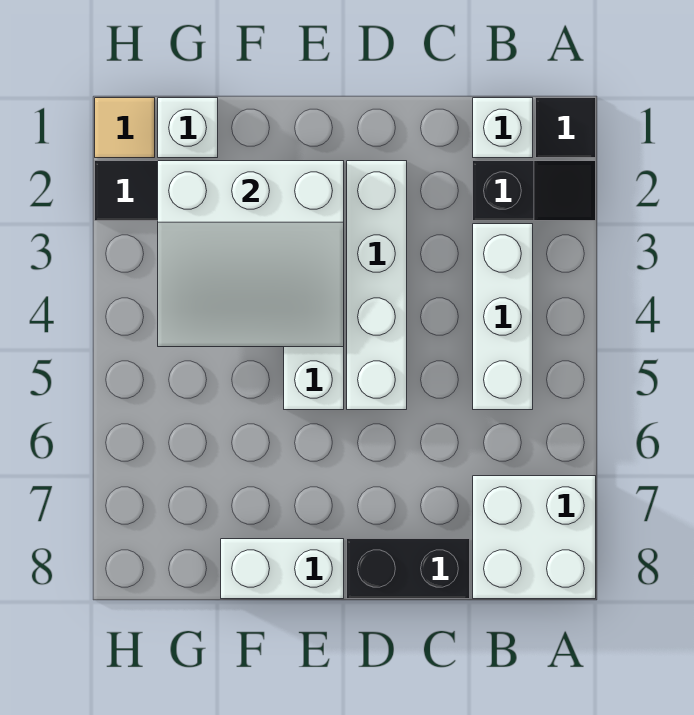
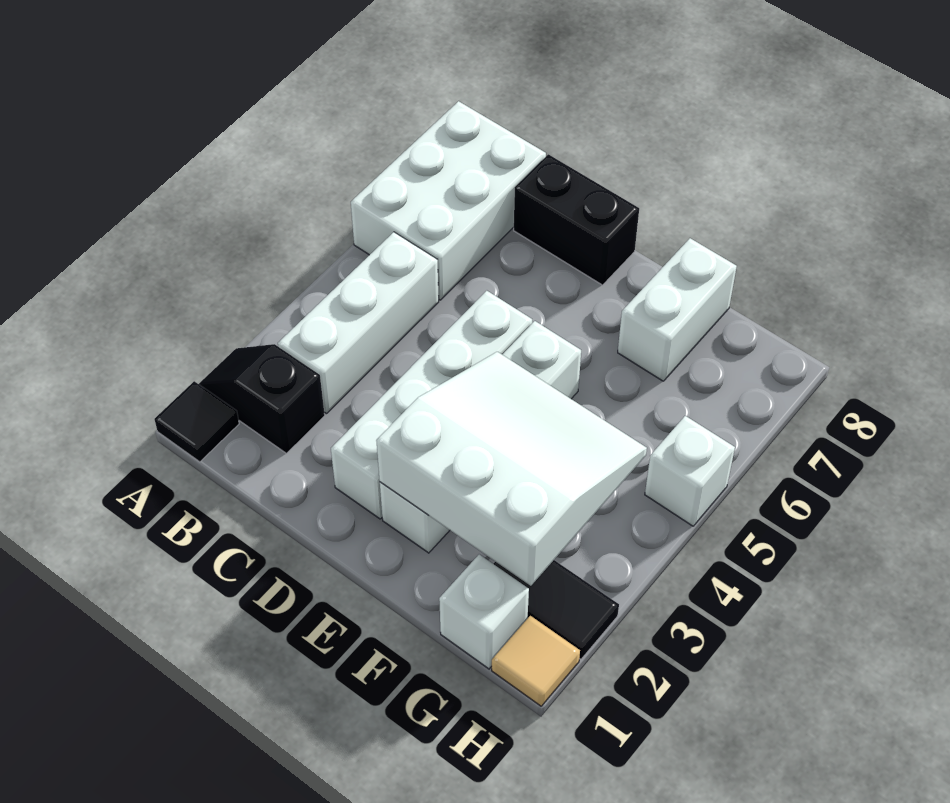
white brick A7:B8 level 1 -> white brick A6:B8 level 1
white brick B1 level 1 -> white brick H5 level 1
white brick E8:F8 level 1 -> white brick F7:F8 level 1

